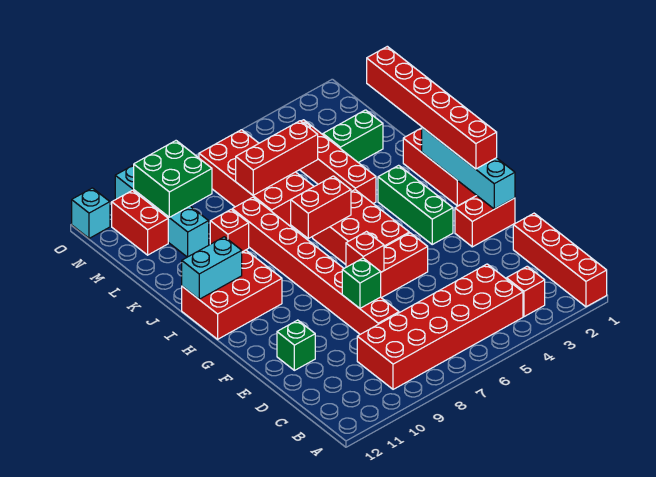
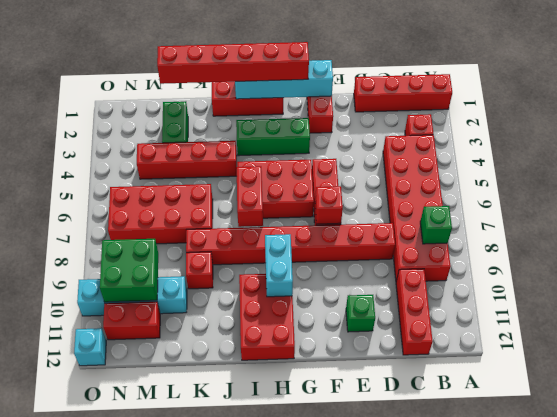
green brick E8 level 2 -> green brick B8 level 2
cyan brick I11:I12 level 2 -> cyan brick H9:H10 level 2
red brick L5:L7 level 2 -> red brick C10:C12 level 1

